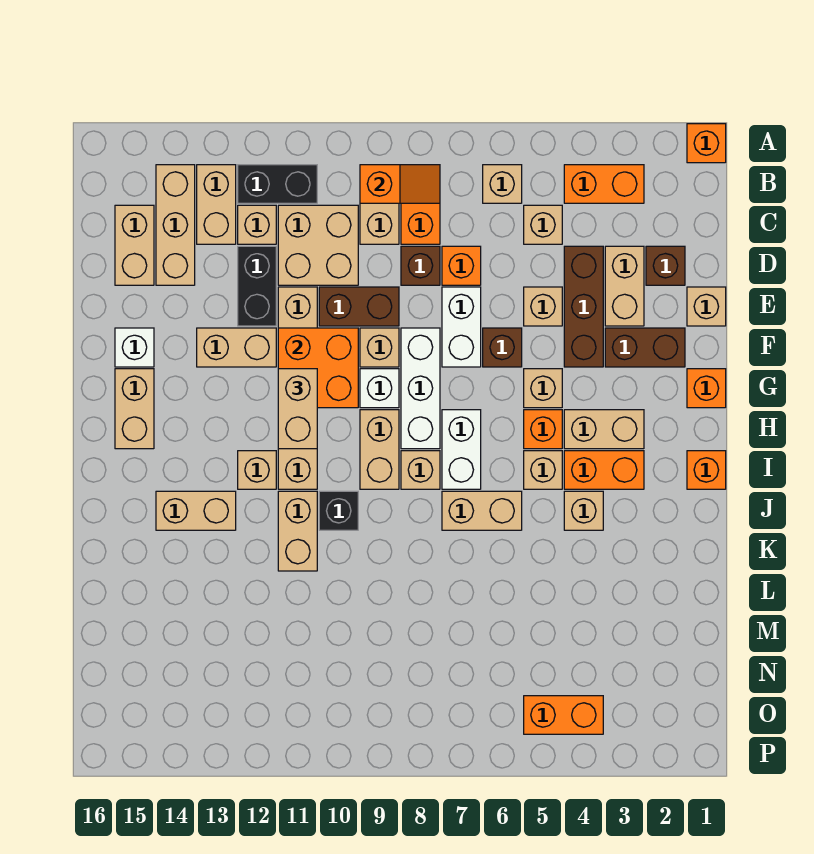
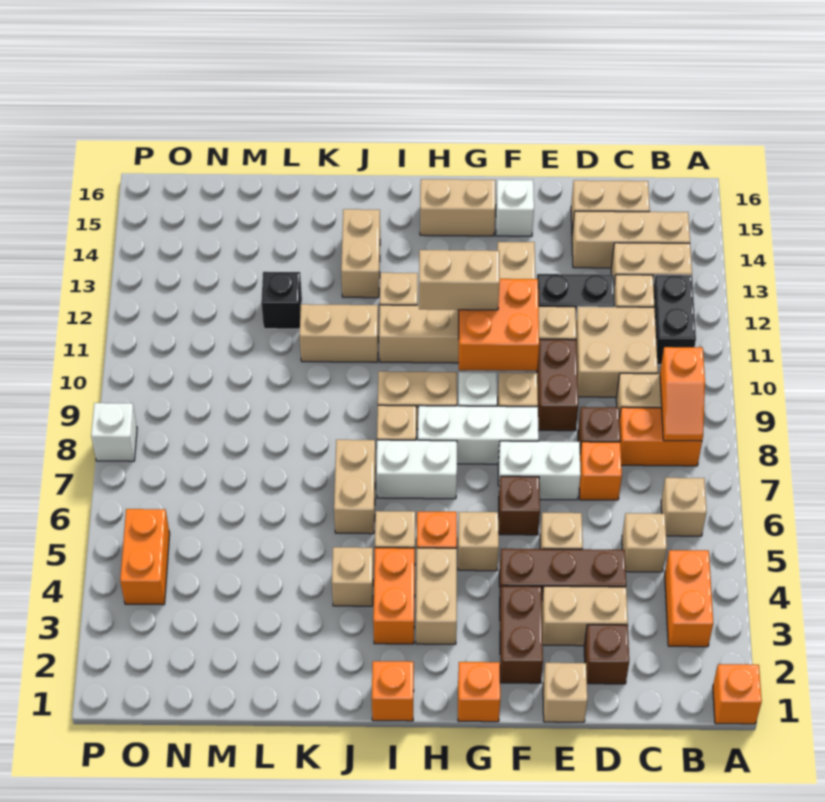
black brick J10 level 1 -> black brick L12 level 1
none -> white brick P8 level 1

